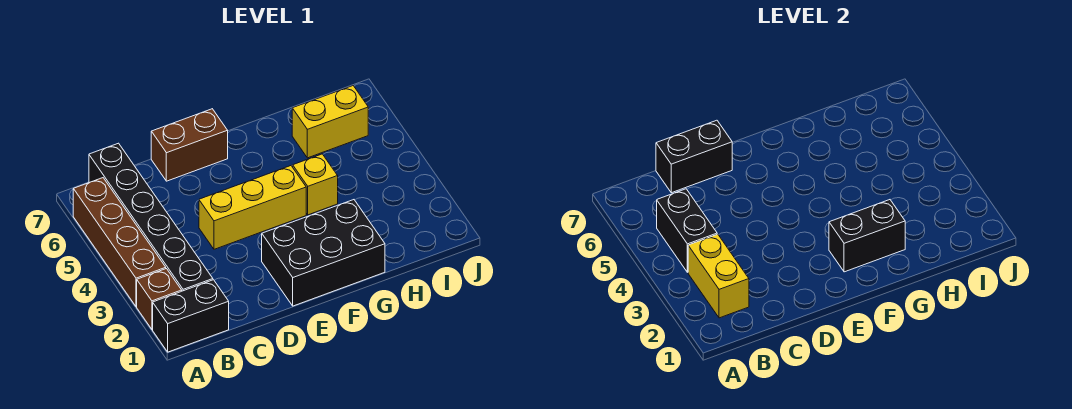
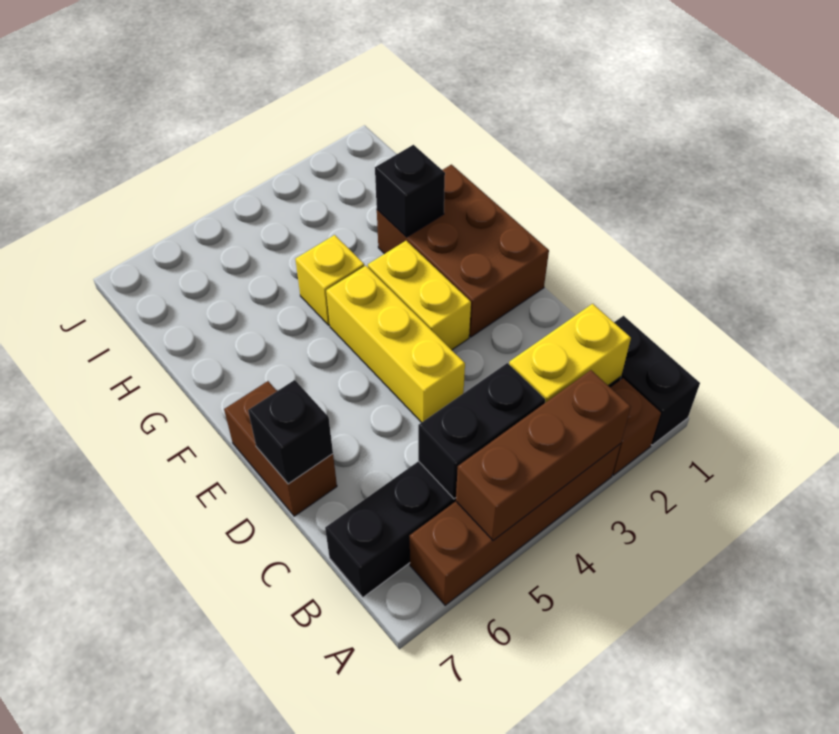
none -> brown brick A3:A5 level 2
black brick C7:D7 level 2 -> black brick D7 level 2
black brick E1:G2 level 1 -> brown brick E1:G2 level 1
black brick F2:G2 level 2 -> black brick G2 level 2
yellow brick H6:I6 level 1 -> yellow brick E3:F3 level 1

